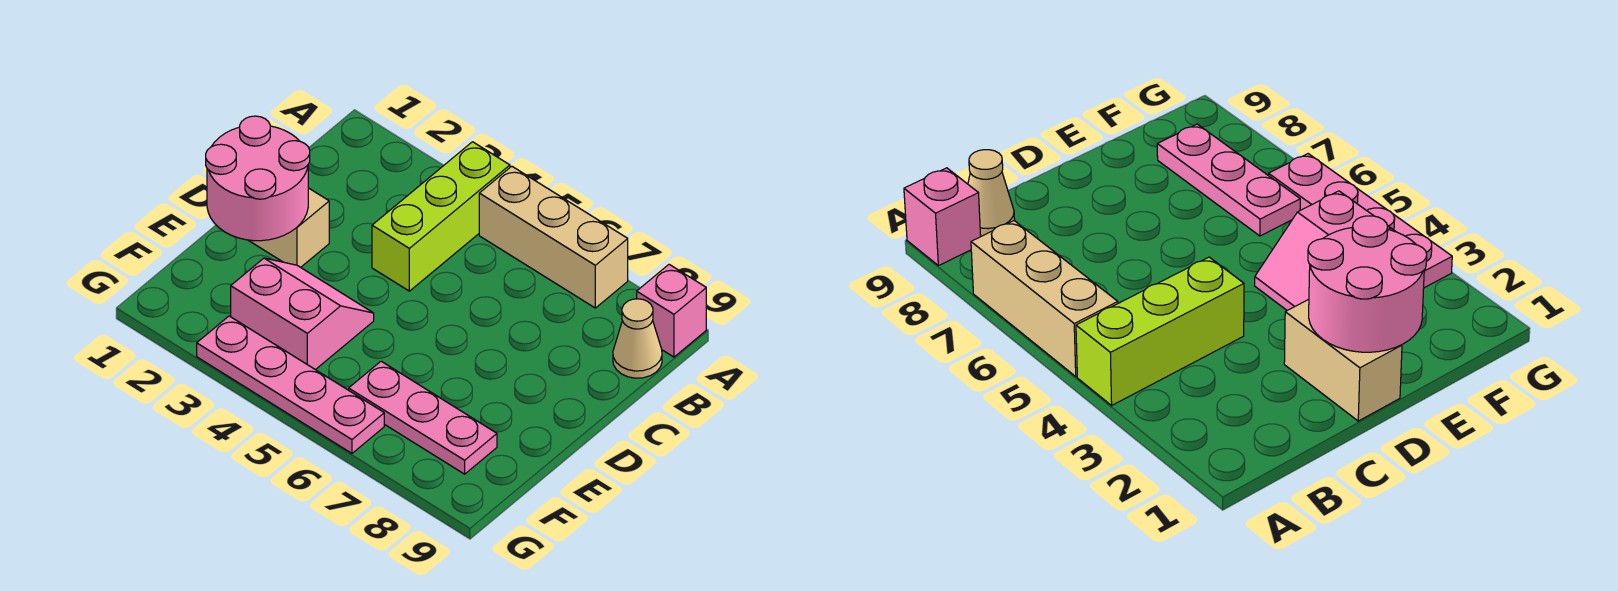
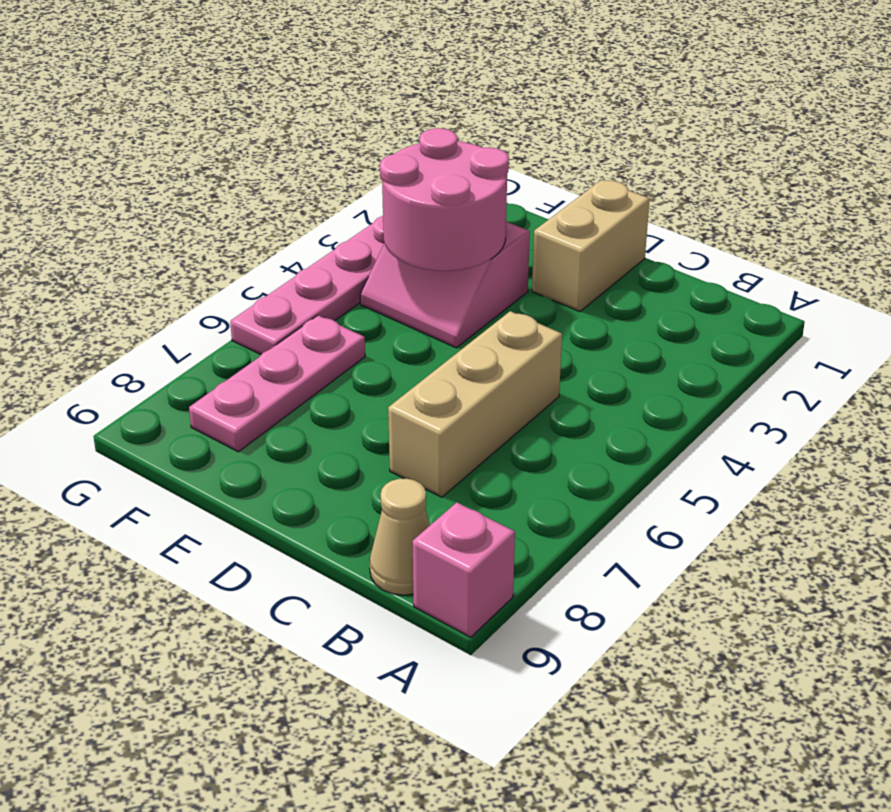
lime brick A4:C4 level 1 -> none
tan brick A5:A7 level 1 -> tan brick C5:C7 level 1
pink round brick D1:E2 level 2 -> pink round brick E3:F4 level 2
pink slope E3:F4 level 1 top F -> pink slope E3:F4 level 1 top 3

